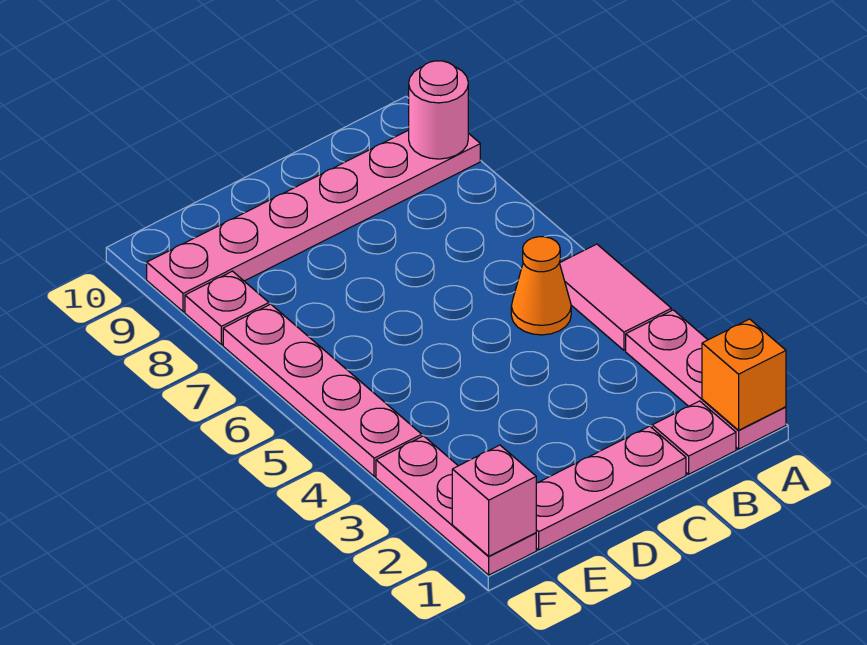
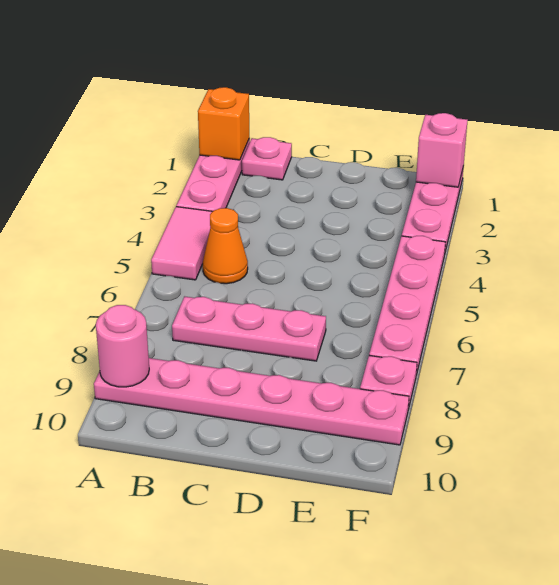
pink plate C1:E1 level 1 -> pink plate B7:D7 level 1

